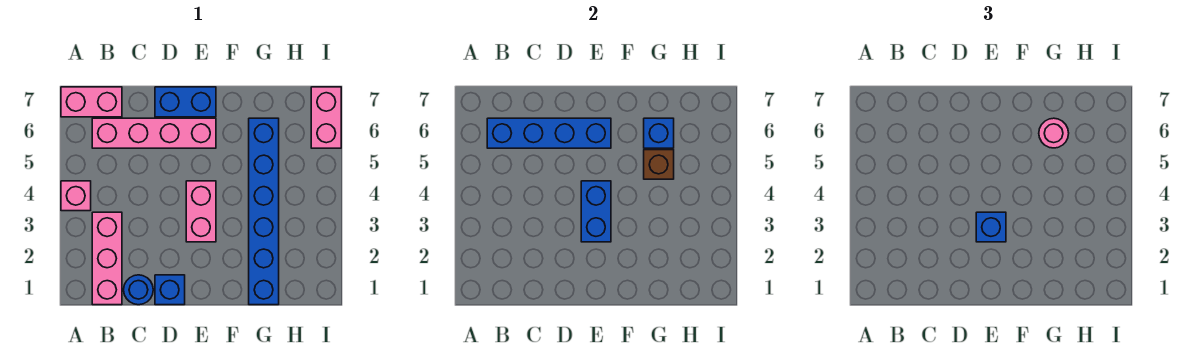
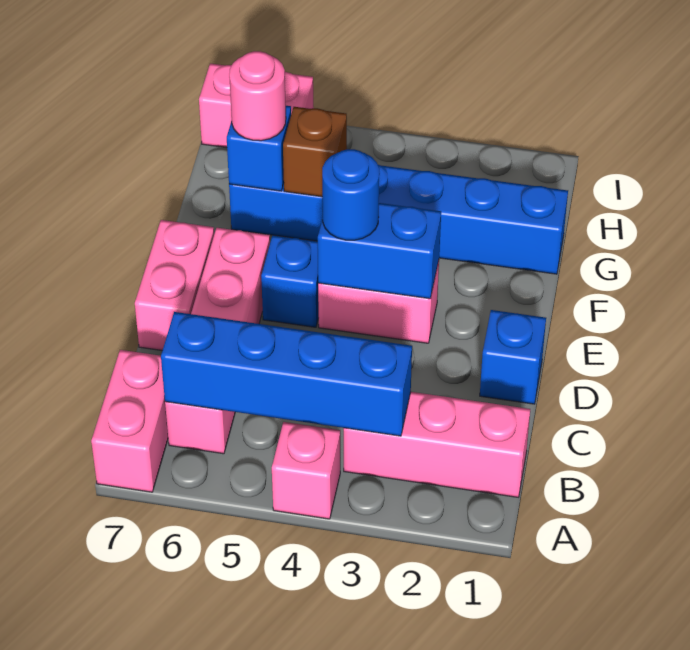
blue brick B6:E6 level 2 -> blue brick B3:B6 level 2
blue round brick C1 level 1 -> blue round brick E4 level 3
blue brick D7:E7 level 1 -> pink brick D7:E7 level 1
blue brick E3 level 3 -> blue brick E5 level 1

